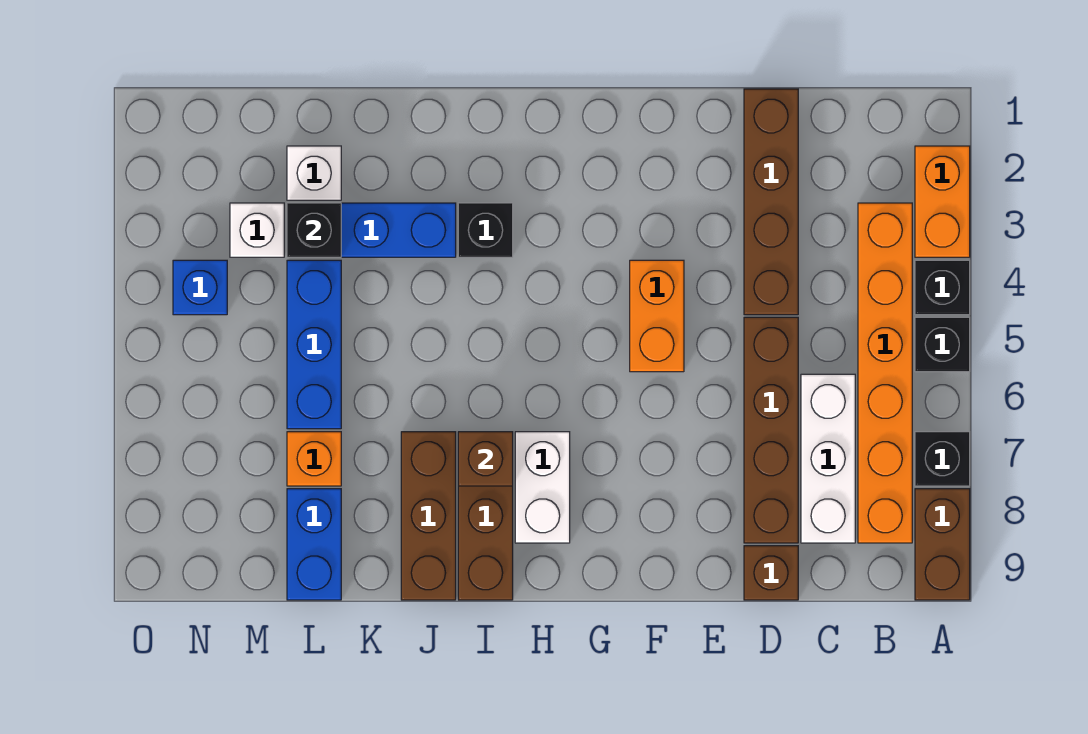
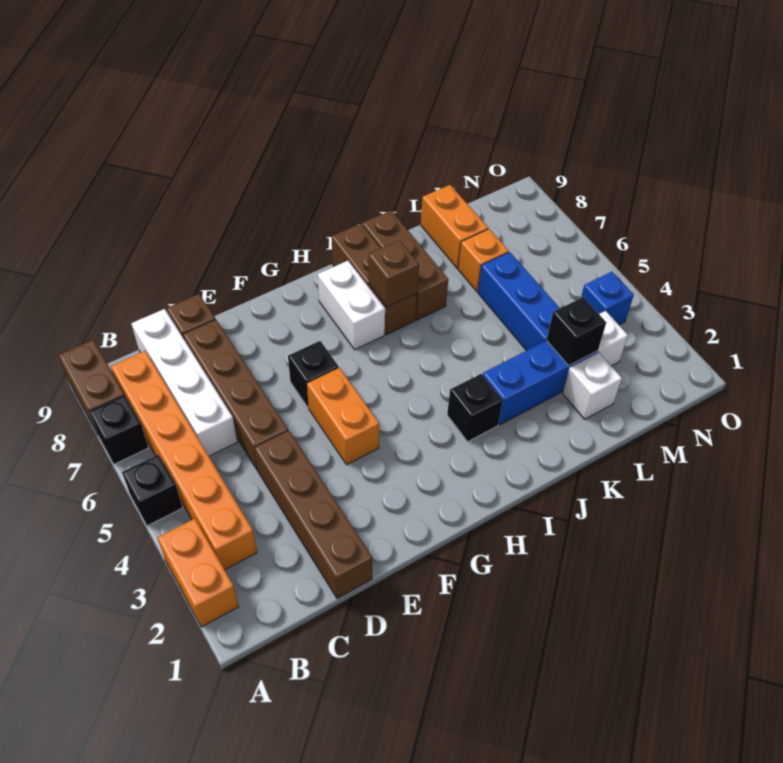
black brick A4 level 1 -> black brick F6 level 1
white brick C6:C8 level 1 -> white brick C6:C9 level 1
blue brick L8:L9 level 1 -> orange brick L8:L9 level 1

